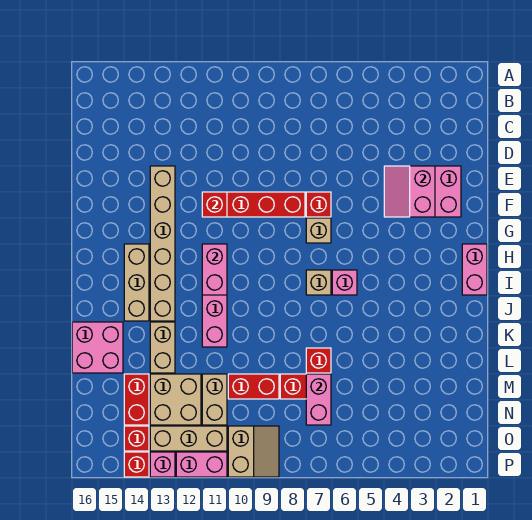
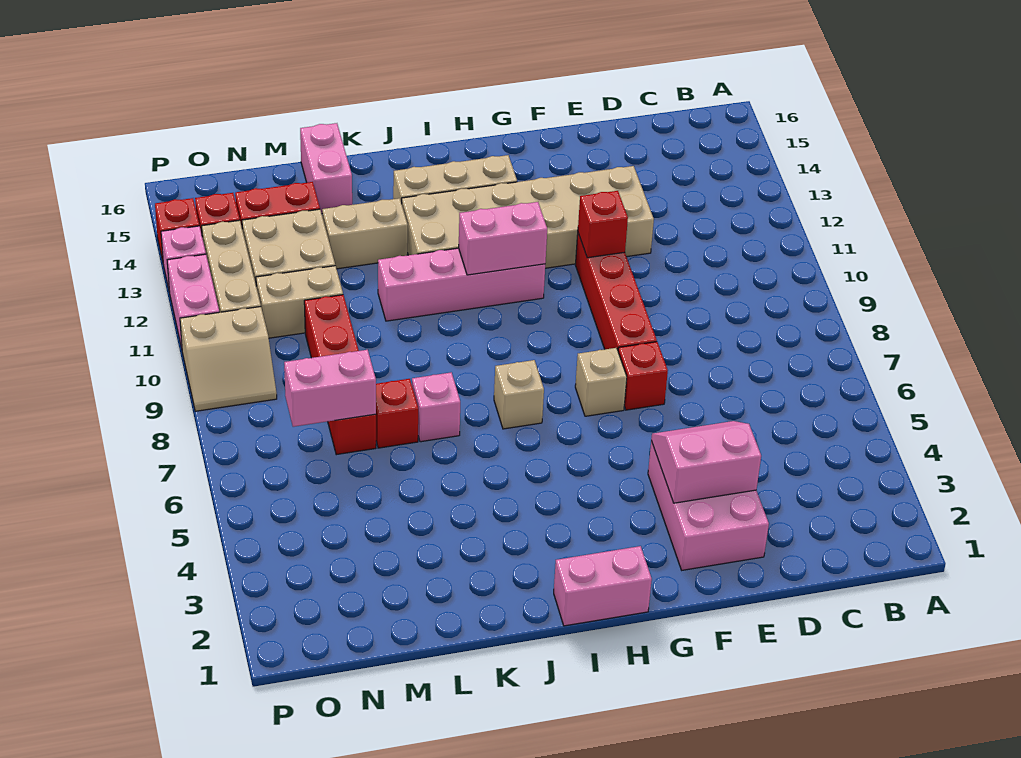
tan brick E13:J13 level 1 -> tan brick E12:J13 level 1
pink brick I6 level 1 -> pink brick K7 level 1
pink brick K15:L16 level 1 -> pink brick L15:L16 level 1

